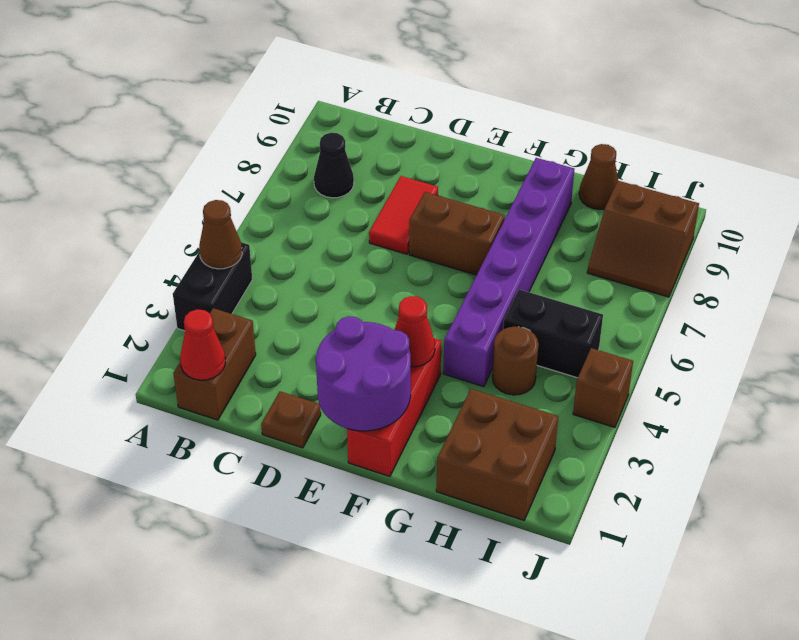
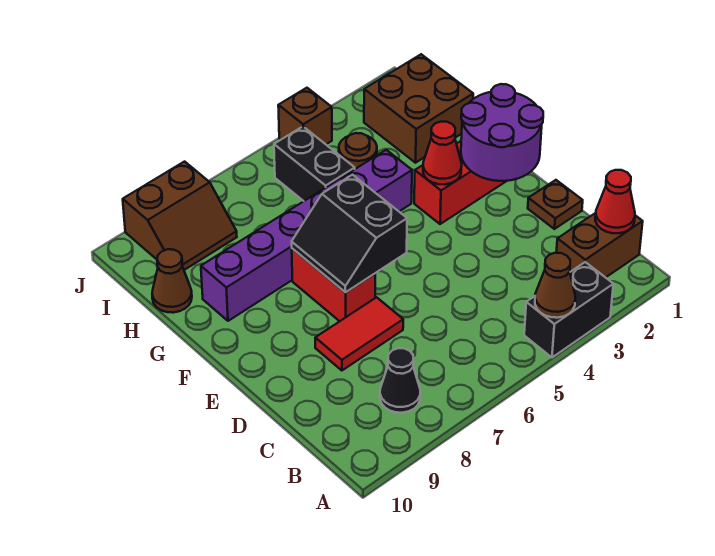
none -> black slope E6:F7 level 2 top 6
brown brick E7:F7 level 1 -> red brick E7:F7 level 1
brown slope I8:J9 level 1 top 9 -> brown slope I8:J9 level 1 top J

